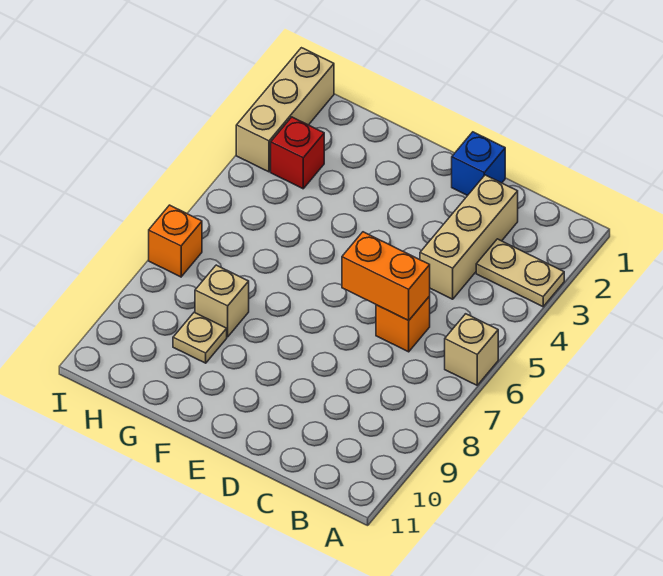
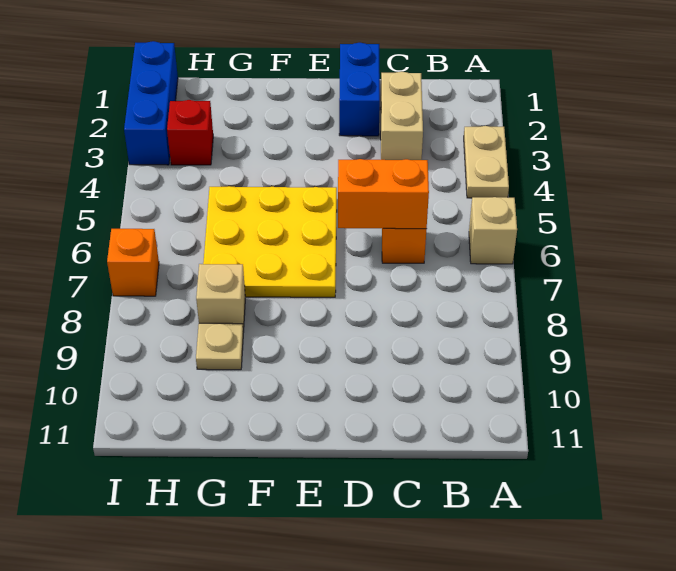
tan plate A3:B3 level 1 -> tan plate A3:A4 level 1
tan brick C2:C4 level 1 -> tan brick C2:C3 level 1
blue brick D1 level 1 -> blue brick D1:D2 level 1
none -> yellow plate E5:G7 level 1
tan brick I1:I3 level 1 -> blue brick I1:I3 level 1

